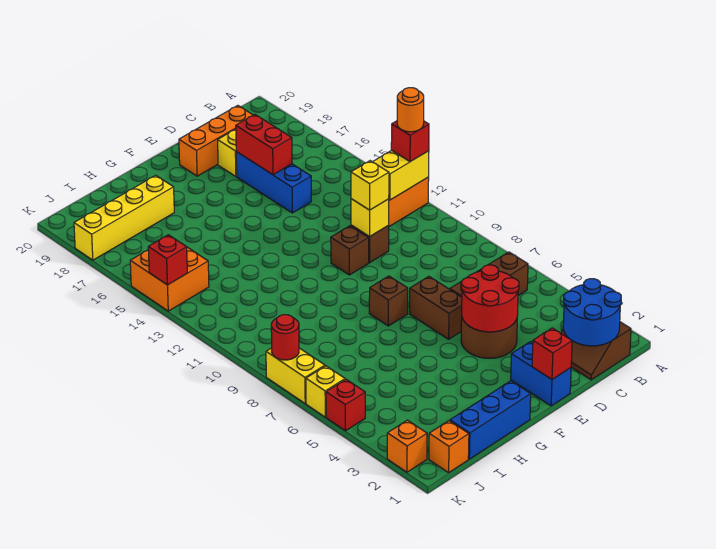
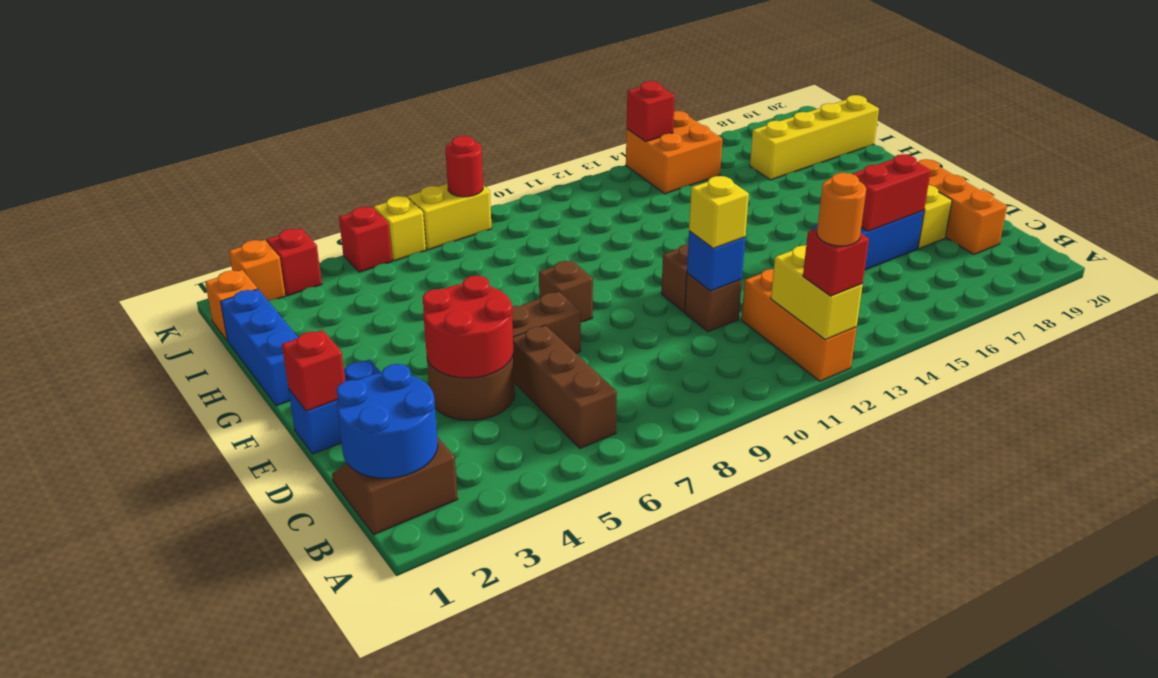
yellow brick D11 level 2 -> blue brick D11 level 2
yellow brick H18:K18 level 1 -> yellow brick I17:I20 level 1
none -> red brick K3 level 1

